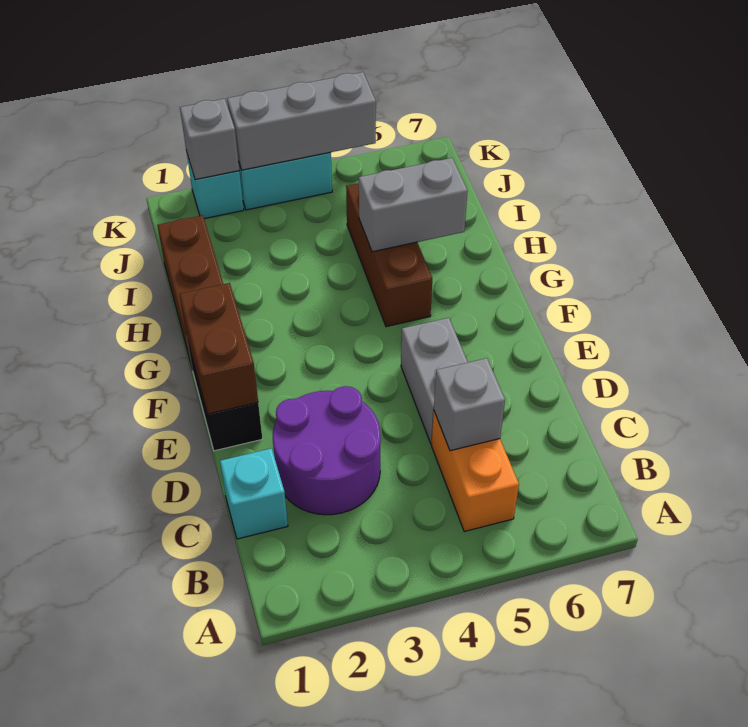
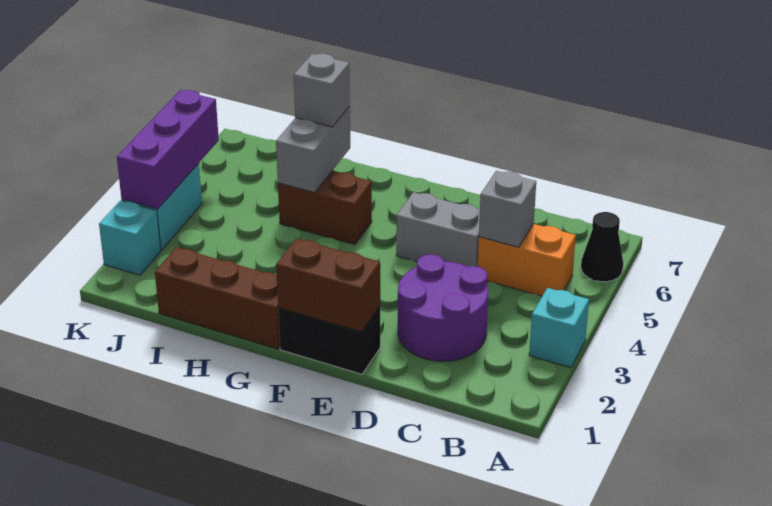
none -> black cone A6 level 1
cyan brick C1 level 1 -> cyan brick A3 level 1
brown brick G5:I5 level 1 -> brown brick G5:H5 level 1
grey brick K2 level 2 -> grey brick H6 level 3
grey brick K3:K5 level 2 -> purple brick K3:K5 level 2

